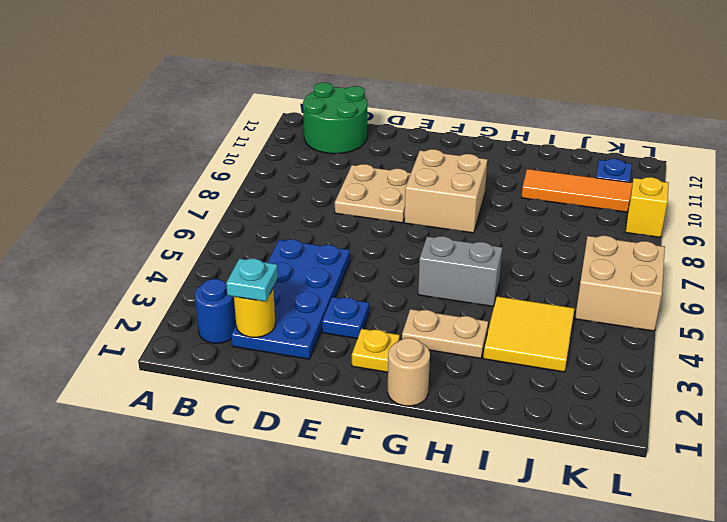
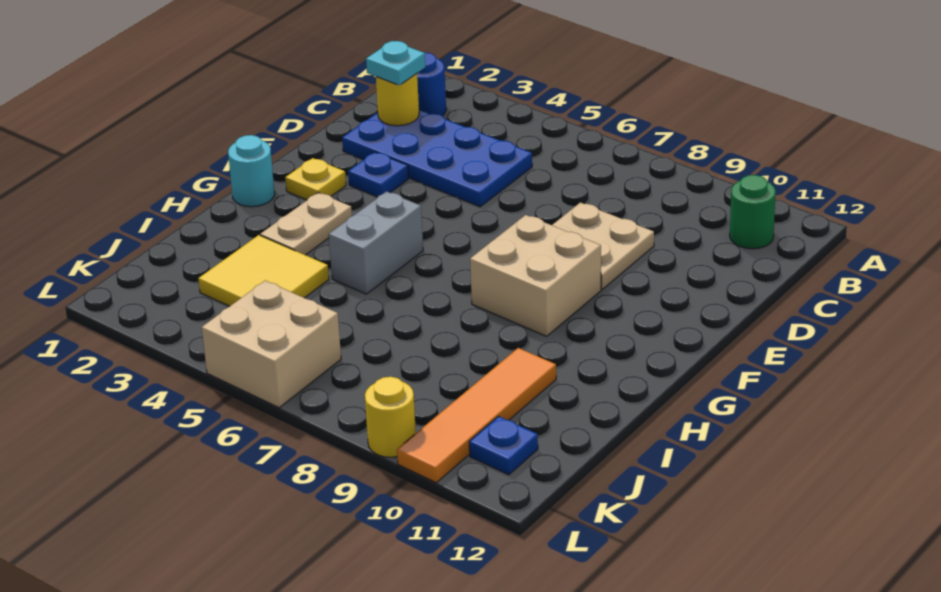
green round brick B11:C12 level 1 -> green round brick B11 level 1
tan round brick G1 level 1 -> cyan round brick G1 level 1
yellow brick L9 level 1 -> yellow round brick L9 level 1

